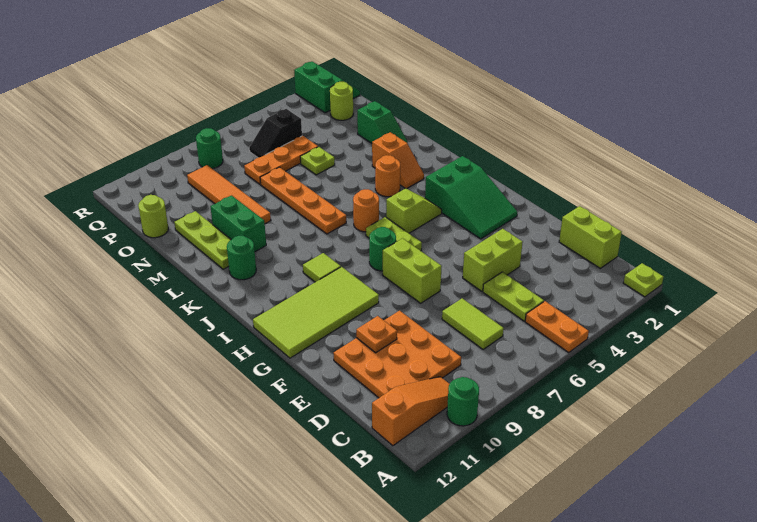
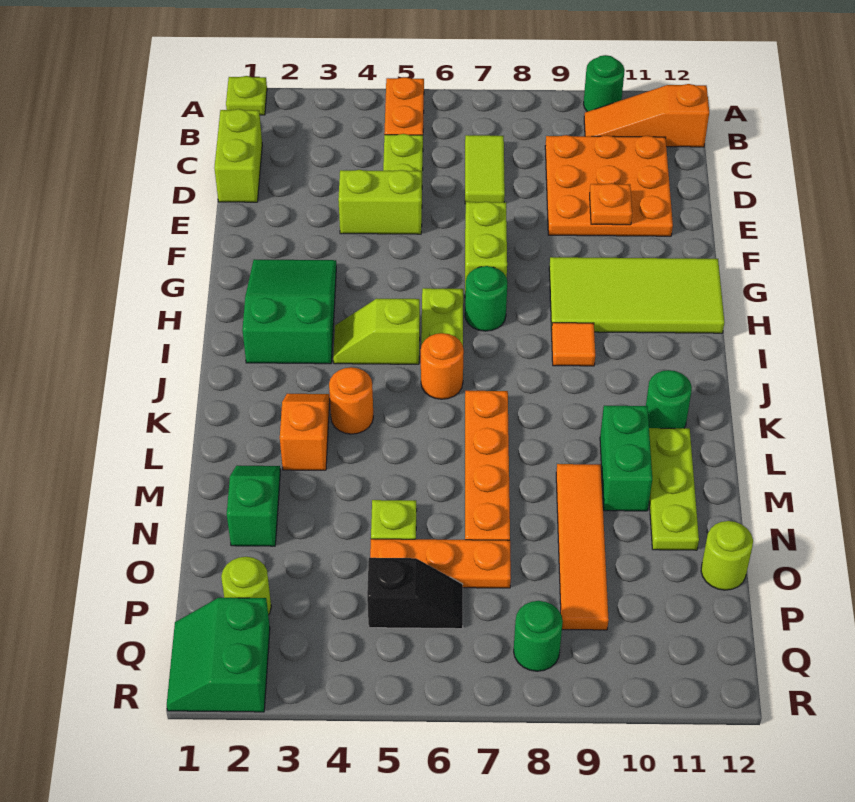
lime tile I9 level 1 -> orange tile I9 level 1

